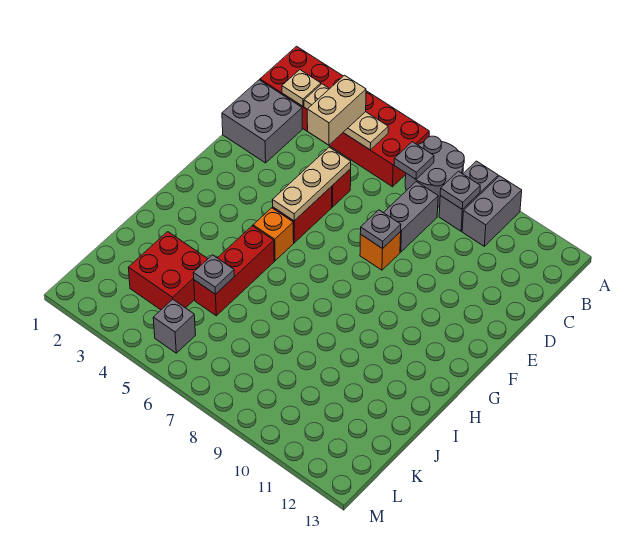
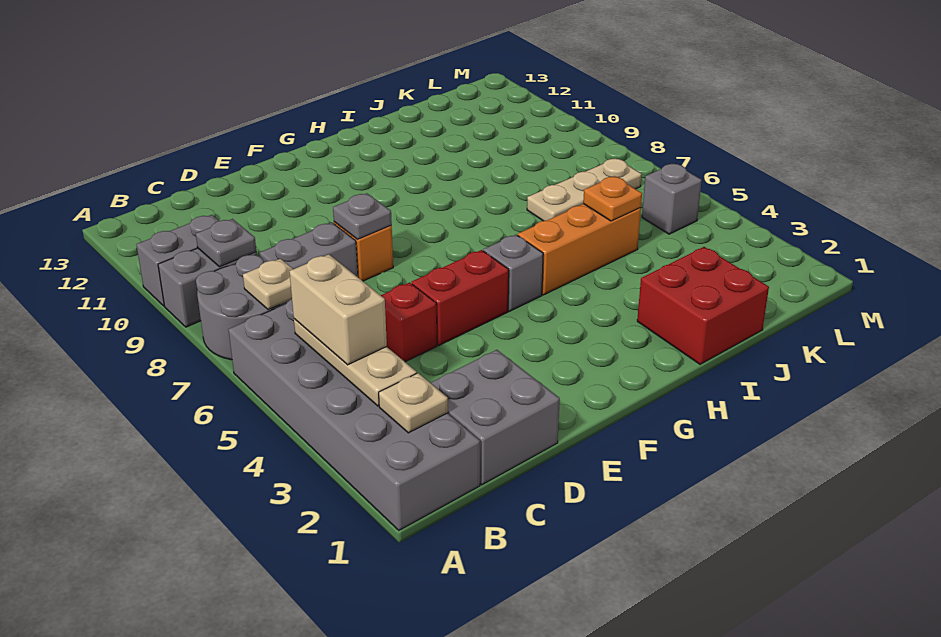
red brick A1:B6 level 1 -> grey brick A1:B6 level 1
tan brick B4:C4 level 3 -> tan brick B4:B5 level 3
grey plate B7 level 2 -> tan plate B7 level 2
tan plate D5:F5 level 2 -> tan plate J7:L7 level 1
orange brick G5 level 1 -> grey brick G5 level 1
red brick H5:J5 level 1 -> orange brick H5:J5 level 1
red brick J3:K4 level 1 -> red brick I1:J2 level 1
grey plate J5 level 2 -> orange plate J5 level 2

